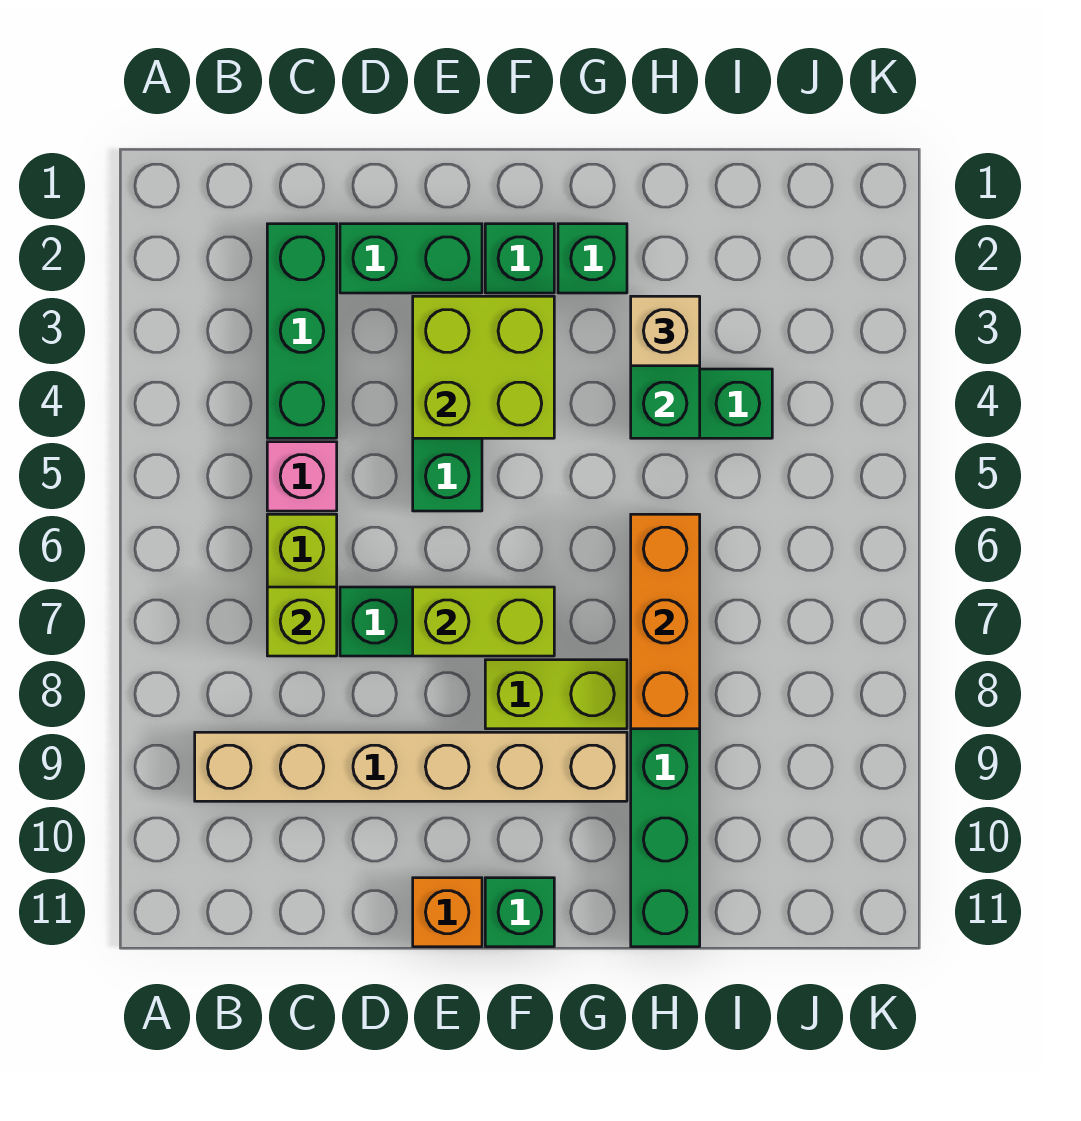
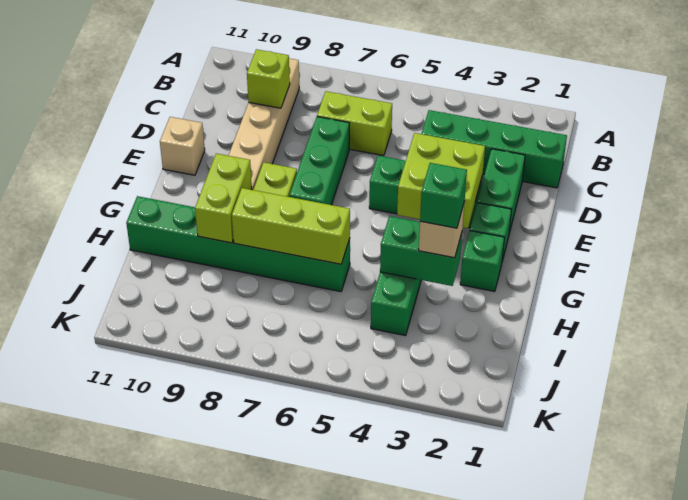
green brick C2:C4 level 1 -> green brick C1:C4 level 1
pink brick C5 level 1 -> none
lime brick C7 level 2 -> lime brick C9 level 2
lime brick E7:F7 level 2 -> lime brick G9:H9 level 2
orange brick E11 level 1 -> tan brick E11 level 1
green brick F11 level 1 -> green brick H3 level 4
orange brick H6:H8 level 2 -> lime brick H6:H8 level 2

